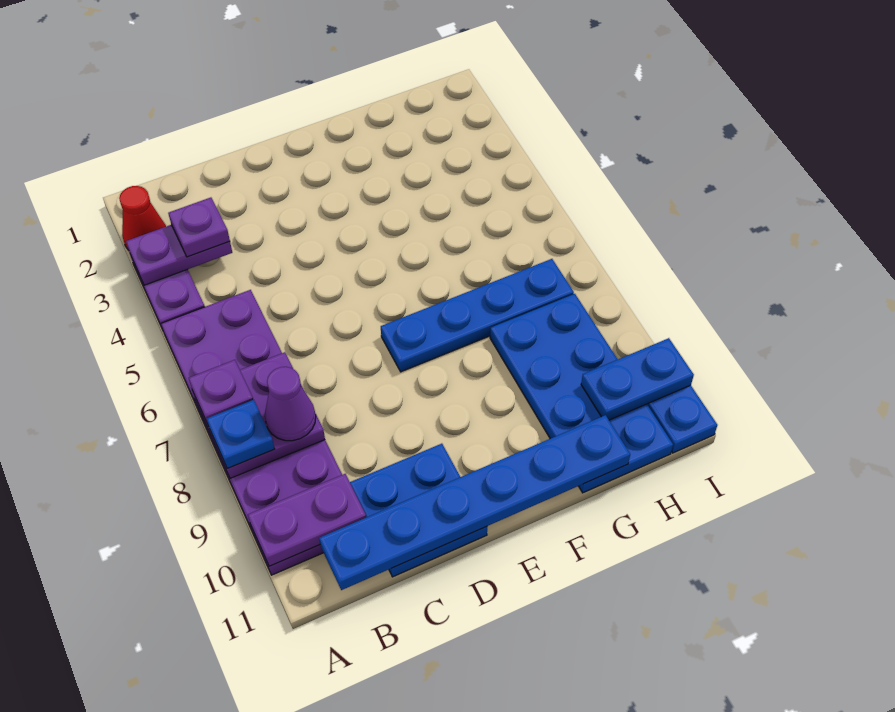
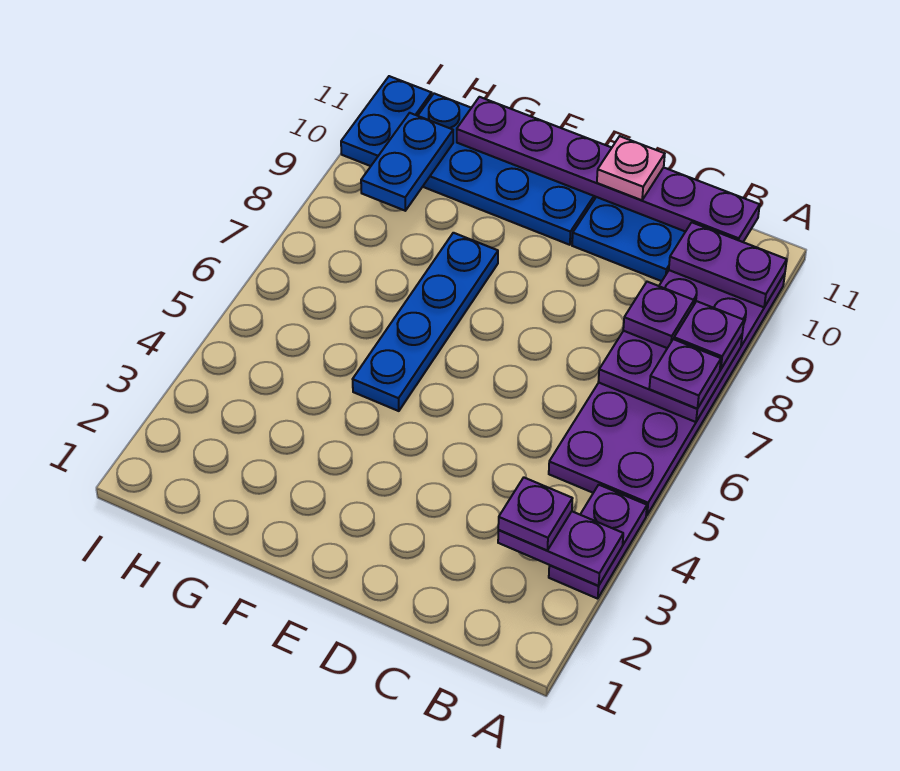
red cone A2 level 1 -> none
blue plate A8 level 3 -> purple plate A8 level 3
purple cone B8 level 3 -> purple plate B8 level 3
blue plate B11:G11 level 2 -> purple plate B11:G11 level 2
none -> pink plate D11 level 3
blue plate E7:H7 level 1 -> blue plate F5:F8 level 1
blue plate G8:H11 level 1 -> blue plate E10:H11 level 1
blue plate H10:I10 level 2 -> blue plate H9:H10 level 2

